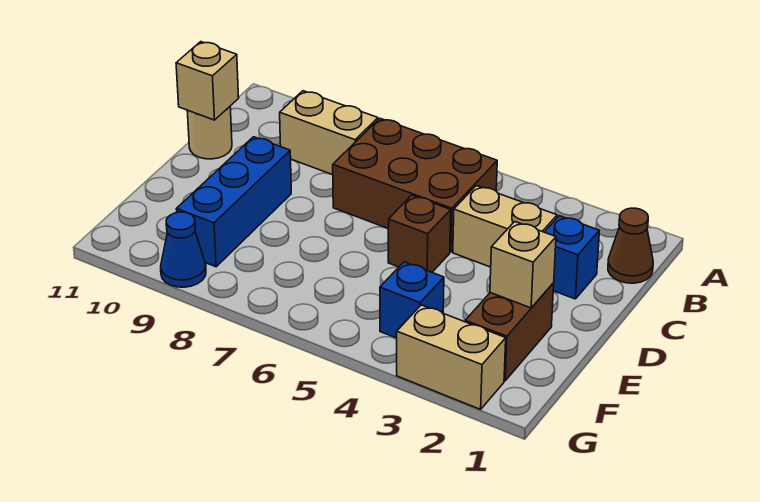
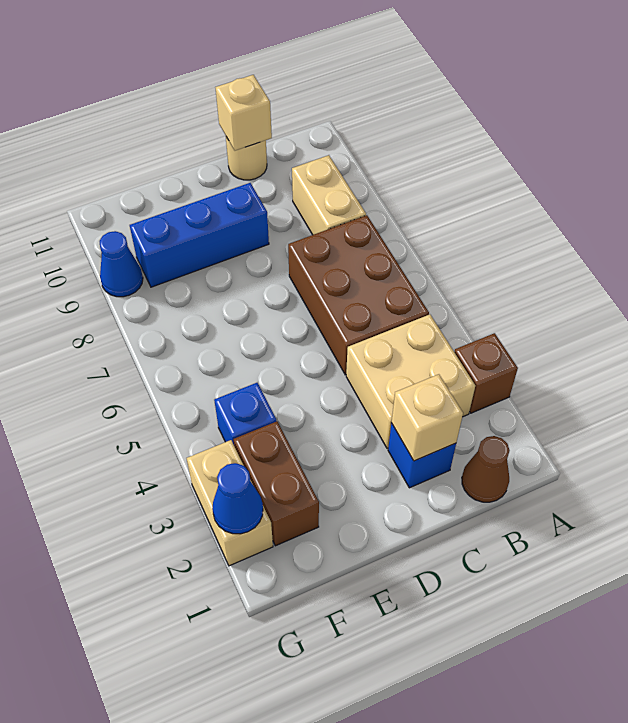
tan brick C3:C4 level 1 -> tan brick B3:C4 level 1
brown brick D5 level 1 -> brown brick A3 level 1
brown brick E2:F2 level 1 -> brown brick F2:F3 level 1
tan brick E2 level 2 -> tan brick C2 level 2
none -> blue cone G2 level 2

